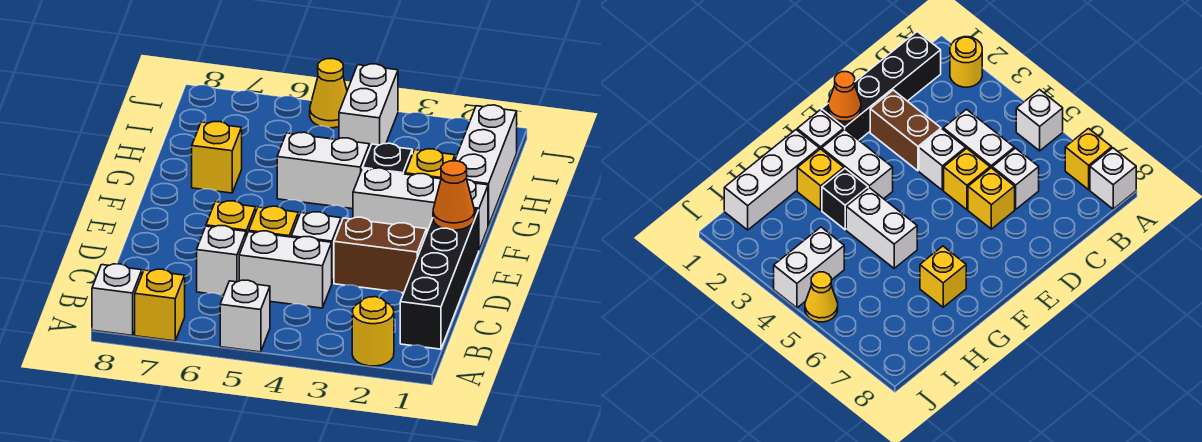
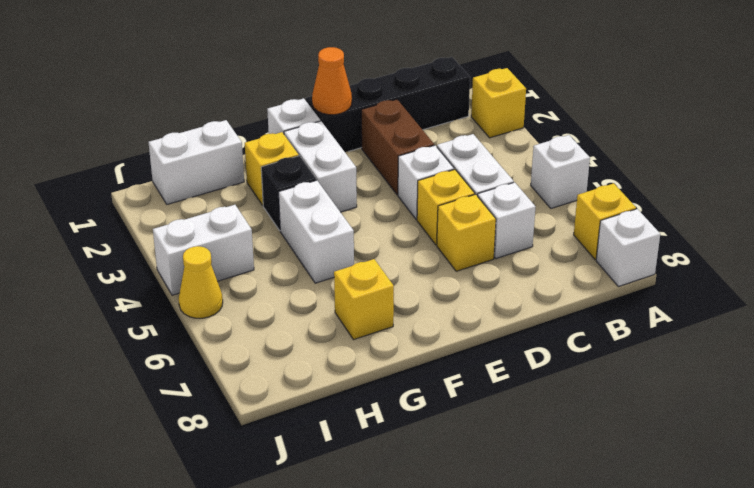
yellow round brick A2 level 1 -> yellow brick A2 level 1
white brick G1:I1 level 1 -> white brick H1:I1 level 1

